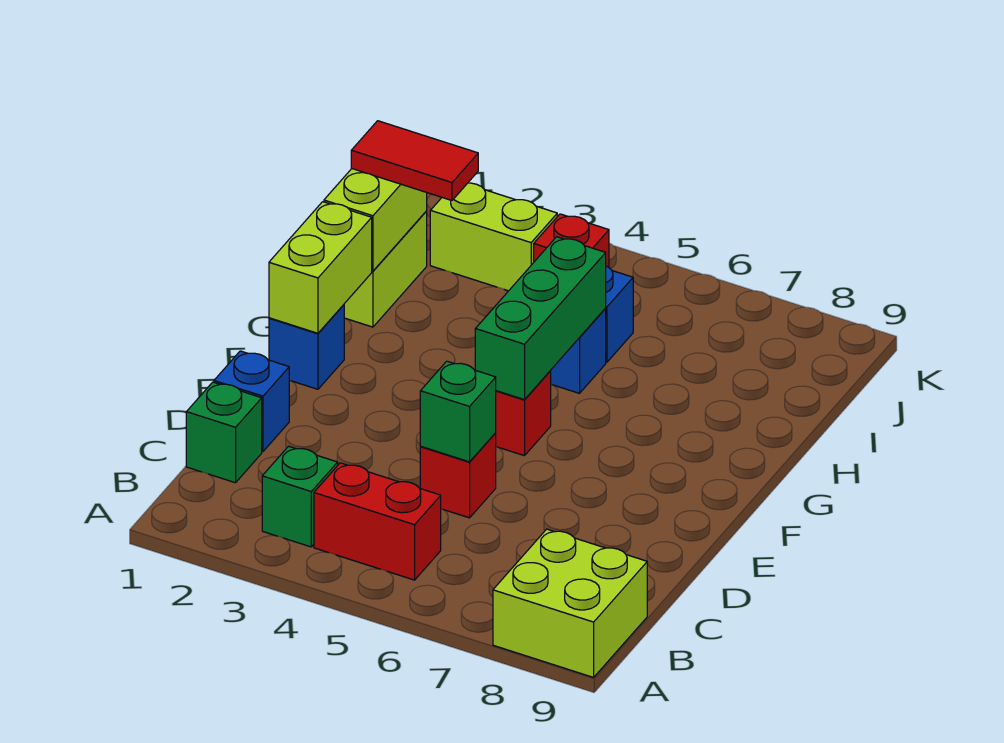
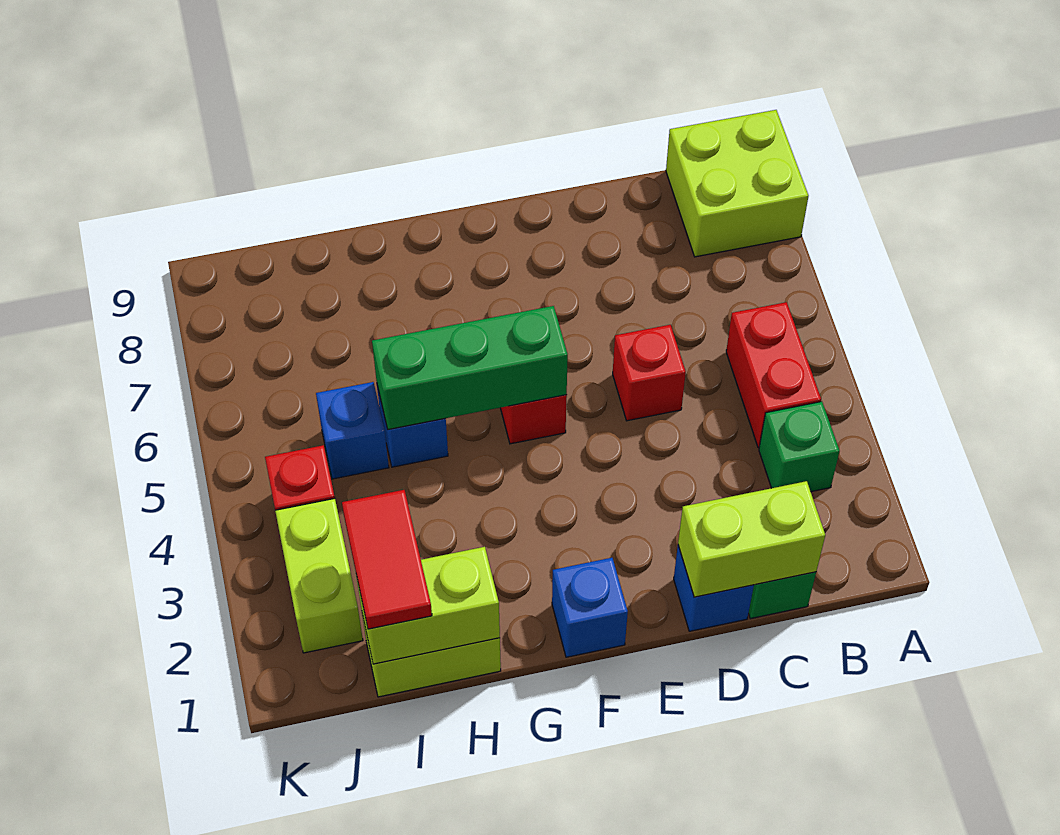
green brick D5 level 2 -> none
lime brick F1:G1 level 2 -> lime brick C1:D1 level 2

